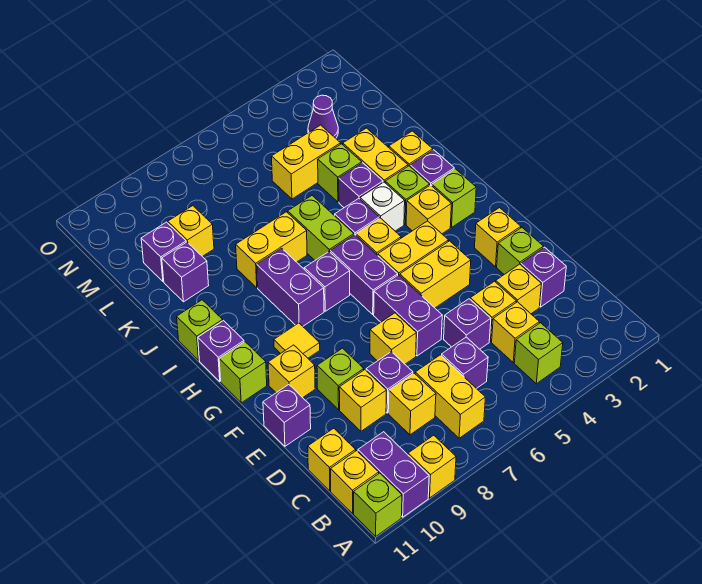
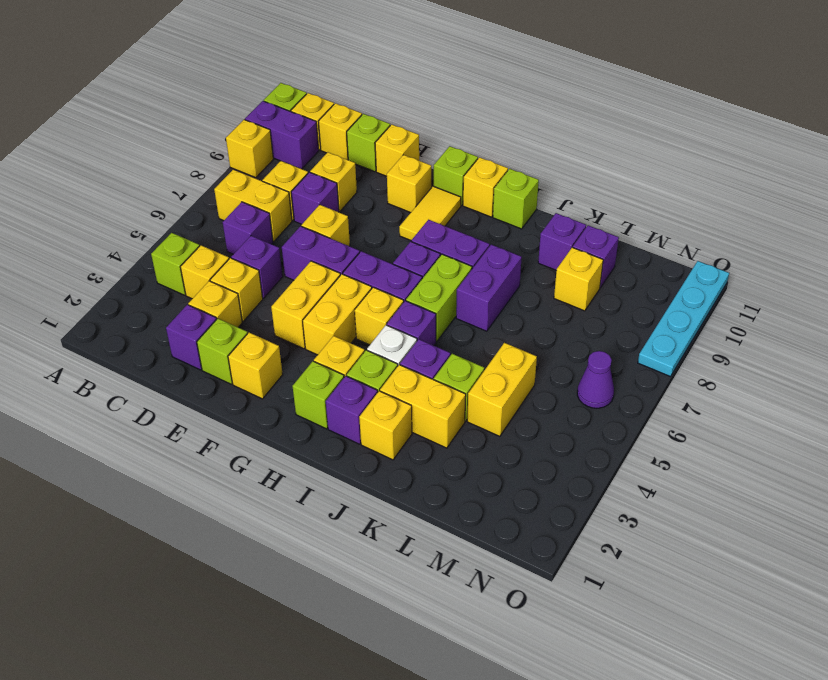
lime brick E9 level 1 -> lime brick D11 level 1
purple brick E11 level 1 -> yellow brick E11 level 1
yellow tile G9 level 1 -> yellow tile G9:G10 level 1
purple brick H11 level 1 -> yellow brick H11 level 1
lime brick I6:J6 level 1 -> lime brick I6:I7 level 1
yellow brick J7:J8 level 1 -> purple brick J7:J8 level 1
purple cone M3 level 1 -> purple cone N6 level 1
none -> cyan plate O8:O11 level 1

